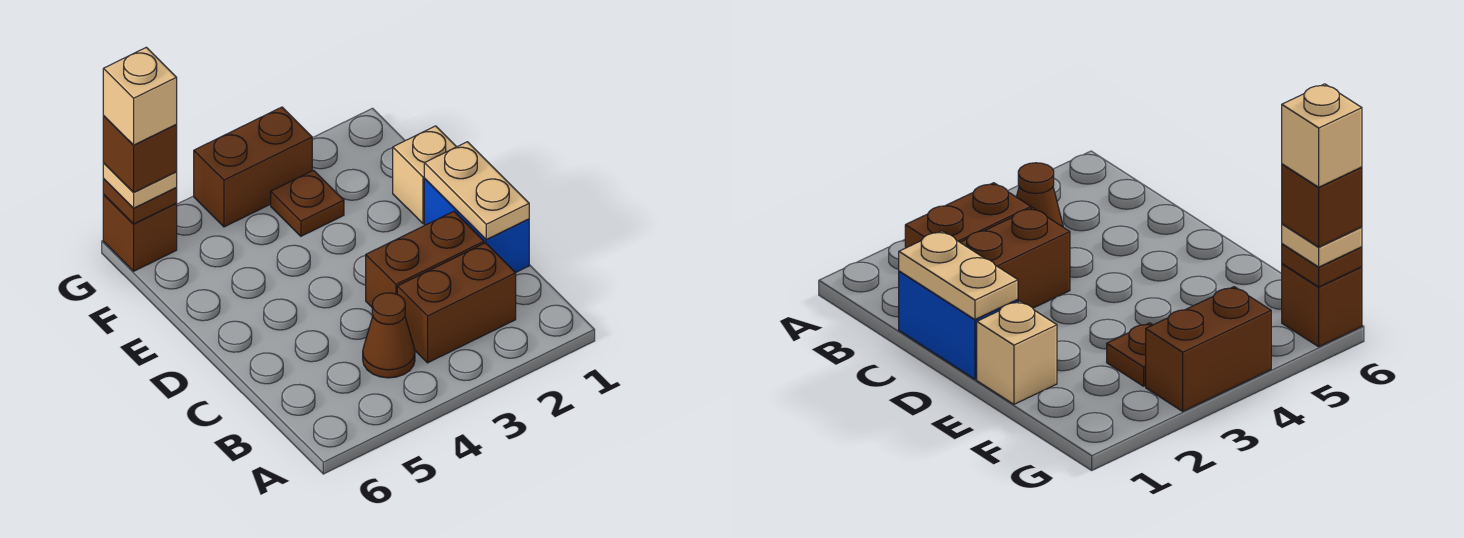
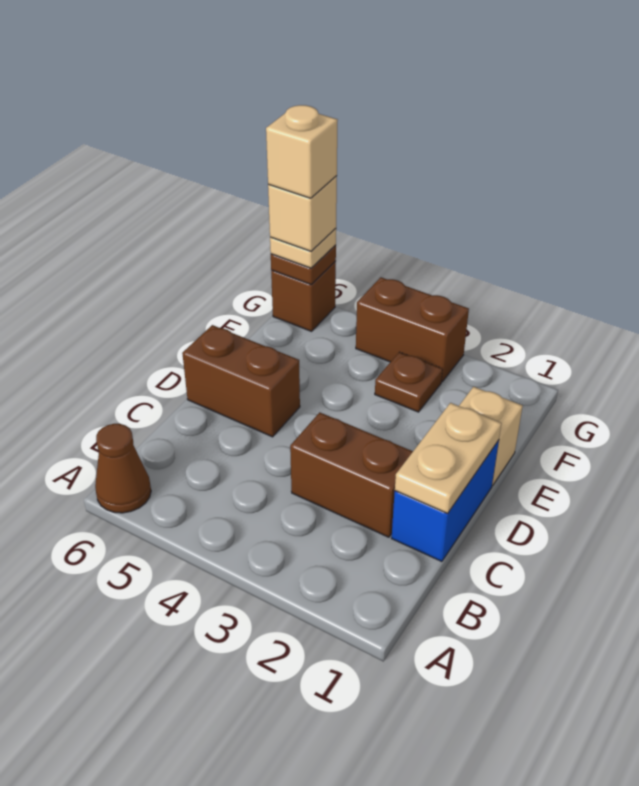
brown brick B2:B3 level 1 -> brown brick D5:D6 level 1
brown cone B4 level 1 -> brown cone A6 level 1
brown brick G6 level 4 -> tan brick G6 level 4

